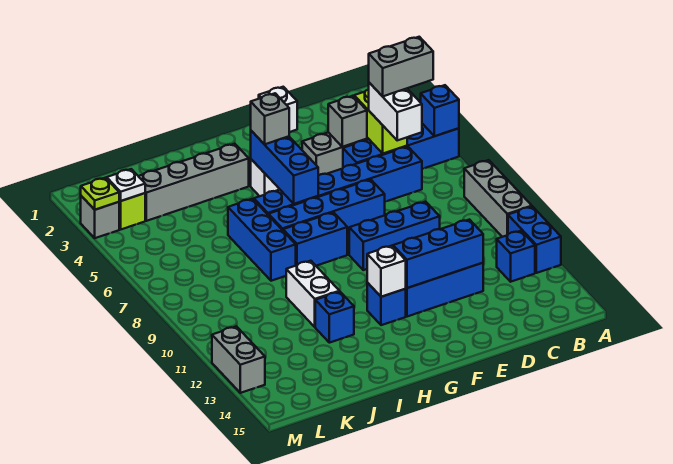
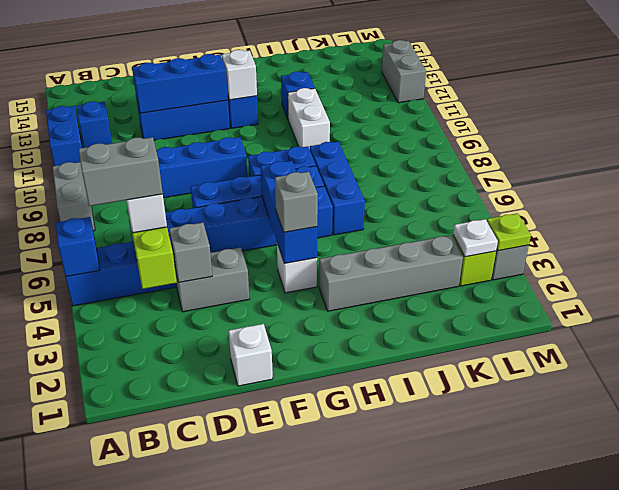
grey brick A8:A10 level 1 -> grey brick A8:A9 level 1

